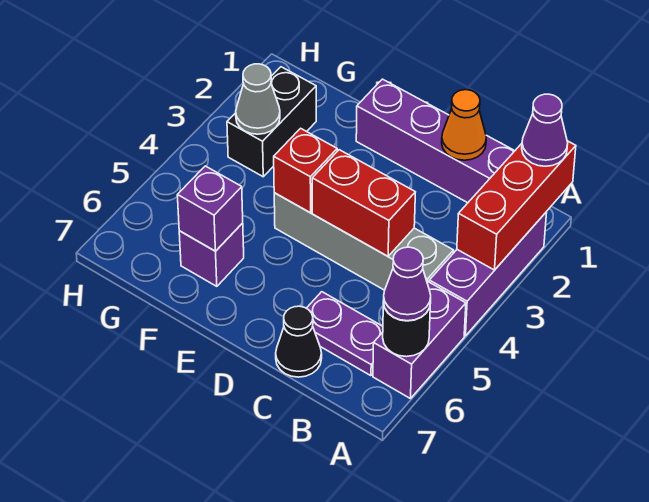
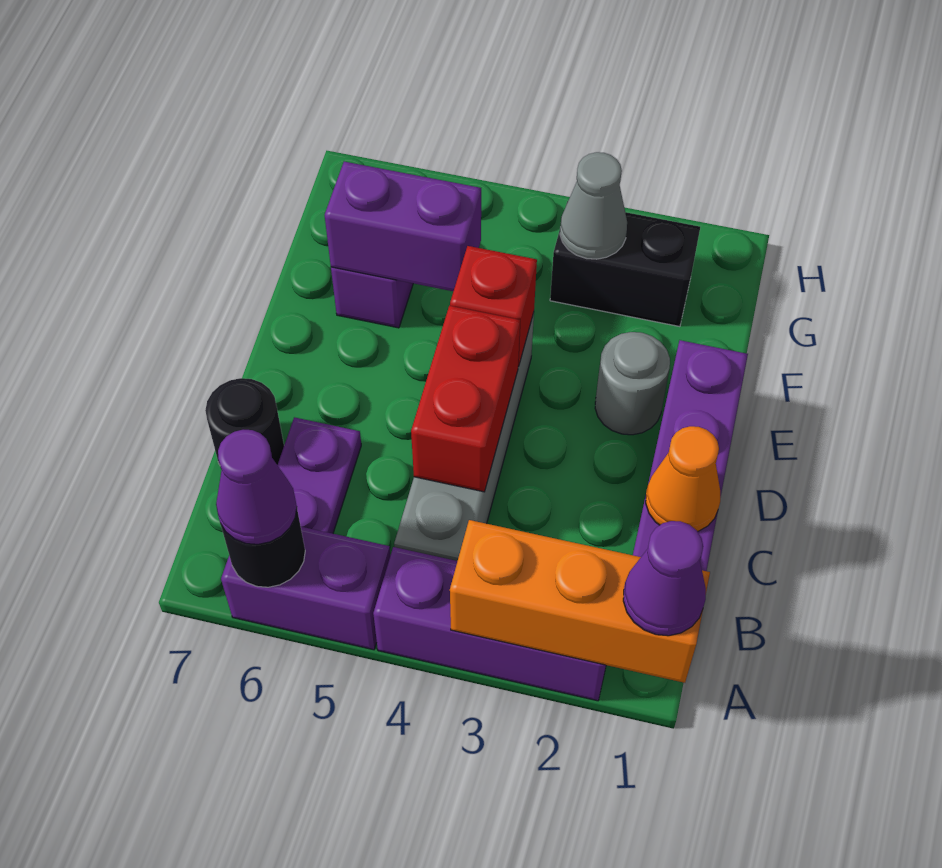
red brick A1:A3 level 2 -> orange brick A1:A3 level 2
black cone C7 level 1 -> black round brick C7 level 1
none -> grey round brick E2 level 1
purple brick F6 level 2 -> purple brick F5:F6 level 2

